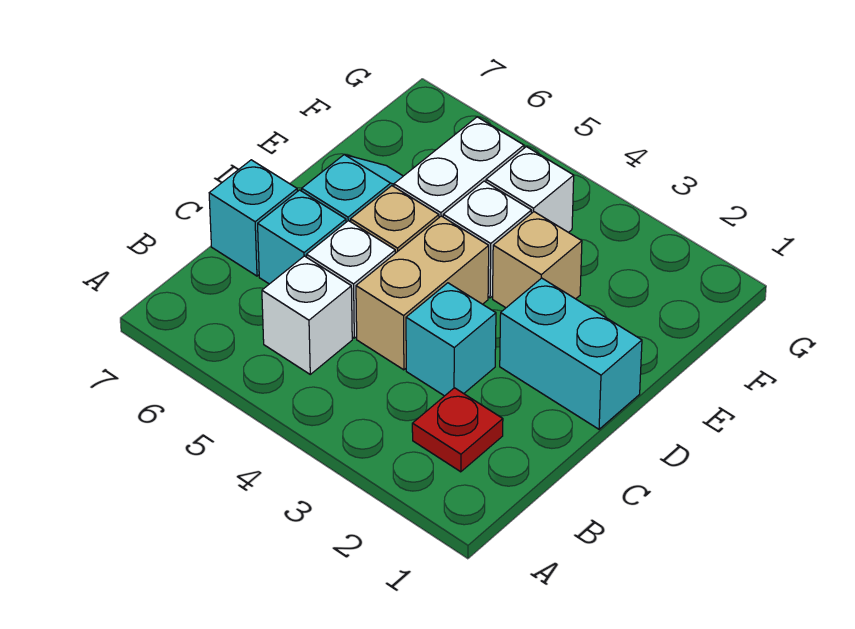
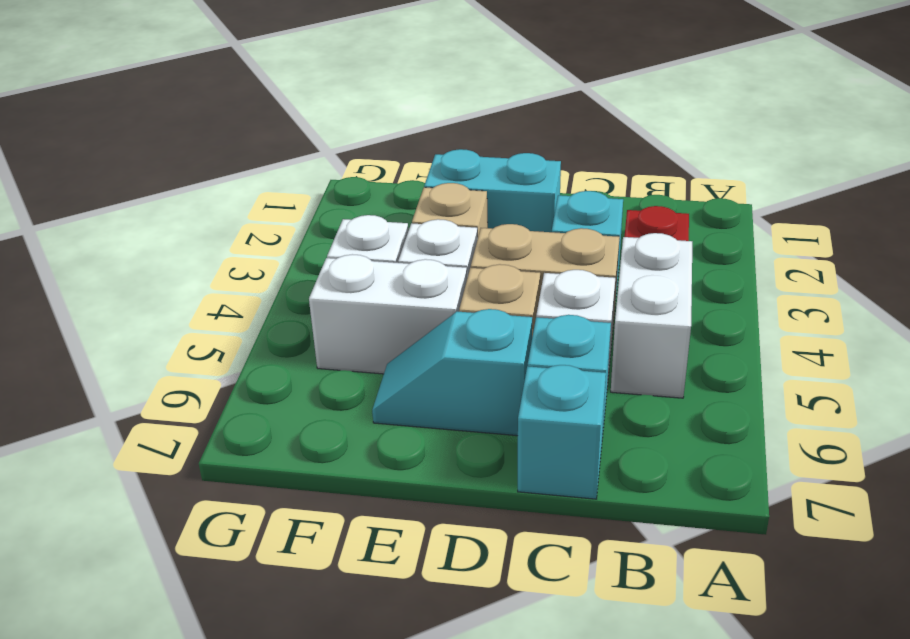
white brick B5 level 1 -> white brick B4:B5 level 1
cyan brick D1:D2 level 1 -> cyan brick D2:E2 level 1

